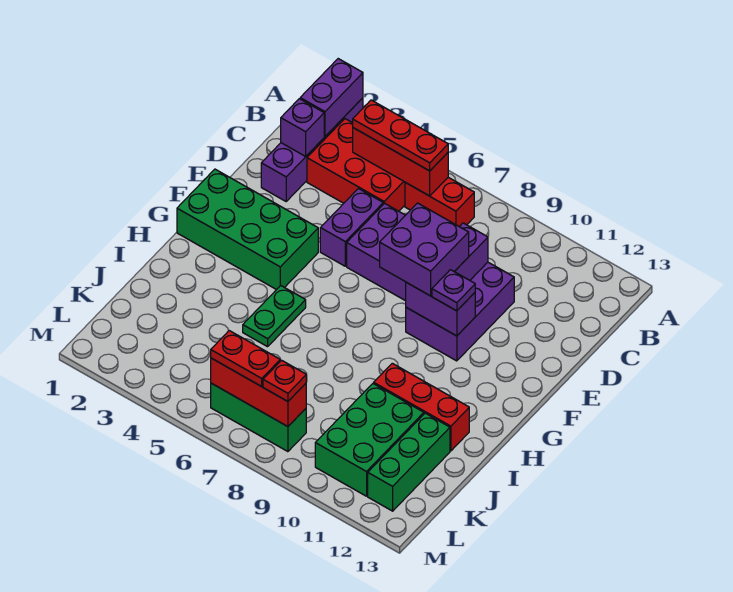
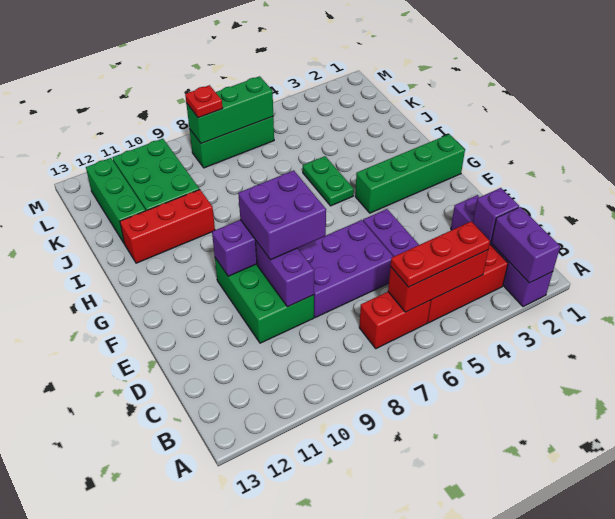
purple brick D9:F10 level 1 -> green brick D9:F10 level 1
green brick F1:G4 level 1 -> green brick G1:G4 level 1
purple plate F10 level 3 -> none
red brick L6:L8 level 2 -> green brick L6:L8 level 2
red plate L6:L7 level 3 -> none

